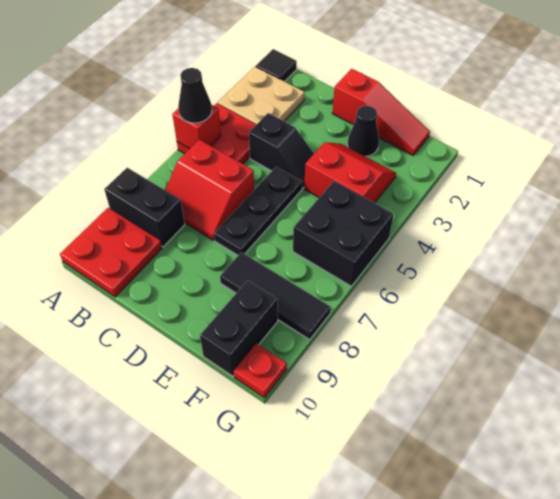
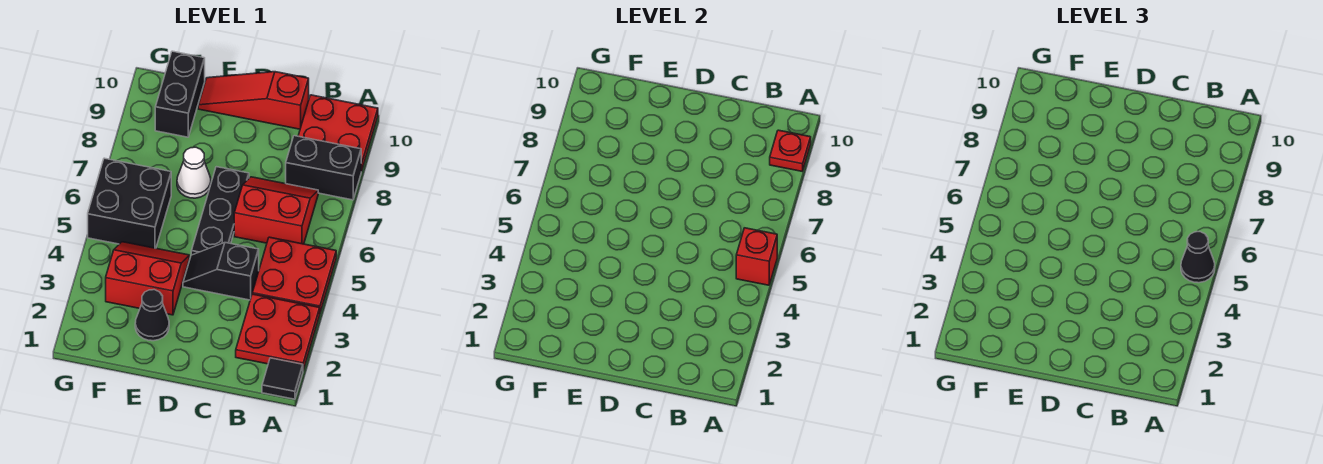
tan plate A2:B3 level 1 -> red plate A2:B3 level 1
red slope D1:F1 level 1 top D -> red slope C10:E10 level 1 top C
red slope E3:F4 level 1 top 4 -> red slope E3:F4 level 1 top 3
none -> white cone E7 level 1
black tile E8:G8 level 1 -> none
red plate G10 level 1 -> red plate A9 level 2

